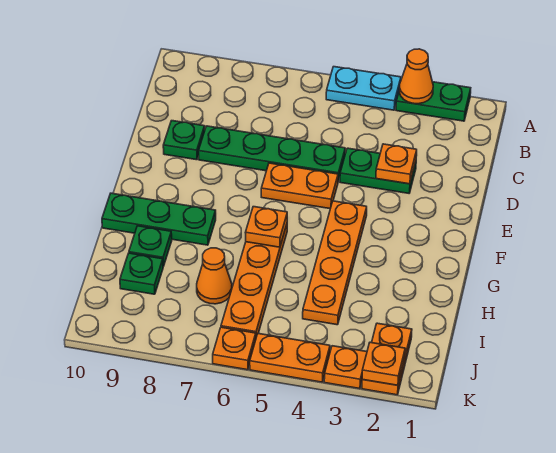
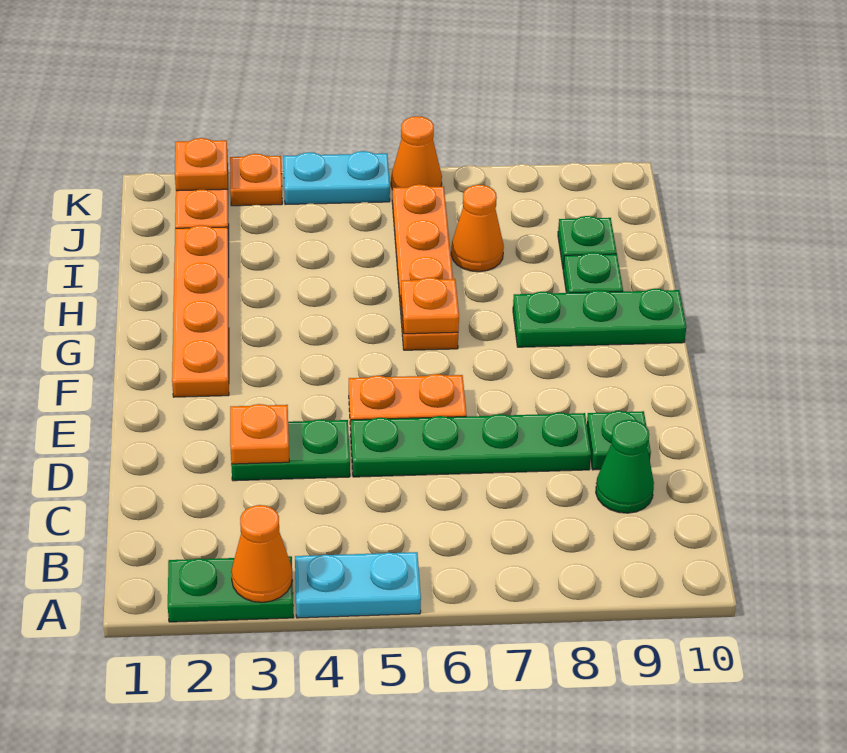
none -> green cone C9 level 1
orange plate F4:I4 level 1 -> orange plate F2:I2 level 1
orange plate K4:K5 level 1 -> cyan plate K4:K5 level 1
orange plate K6 level 1 -> orange cone K6 level 1

